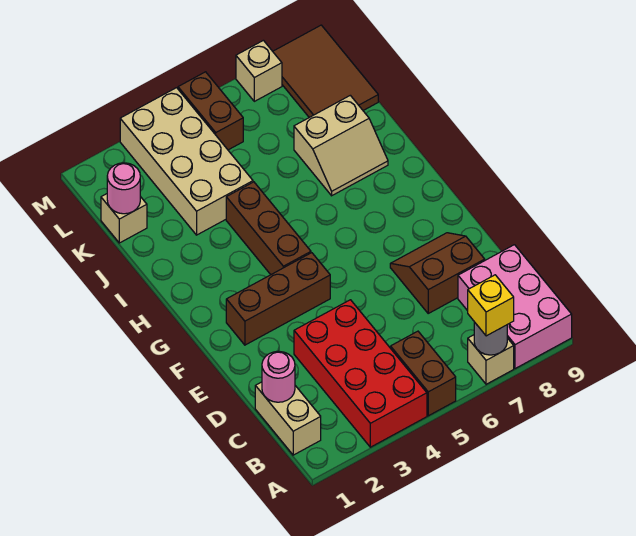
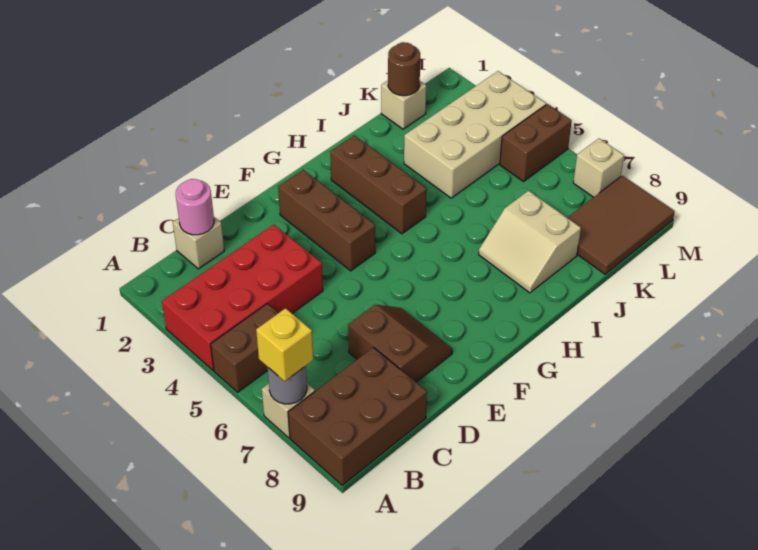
pink brick A8:C9 level 1 -> brown brick A8:C9 level 1
tan brick B1:C1 level 1 -> tan brick C1 level 1
brown brick G4:I4 level 1 -> brown brick H2:H4 level 1
pink round brick K1 level 2 -> brown round brick K1 level 2

